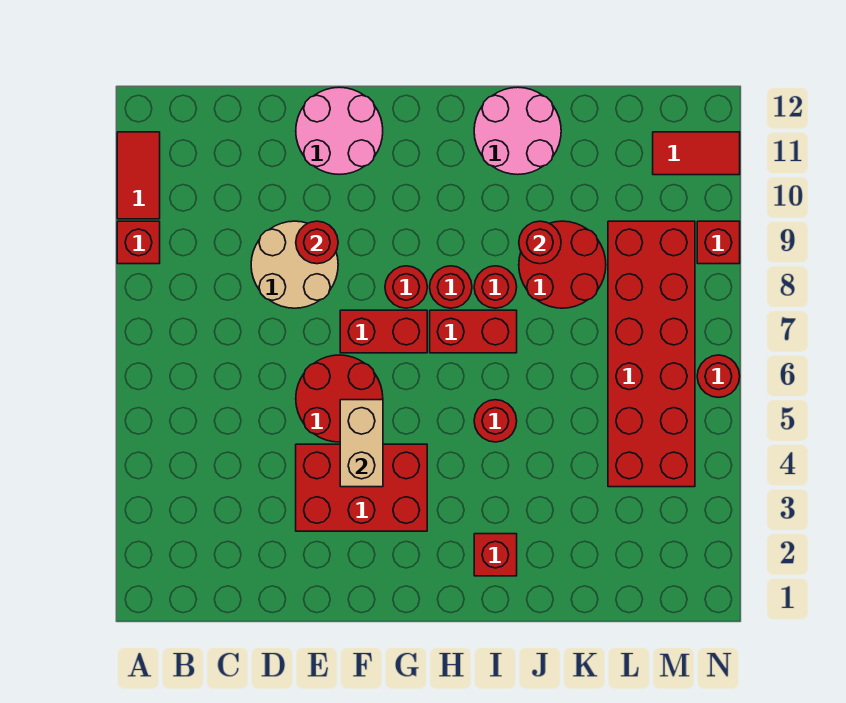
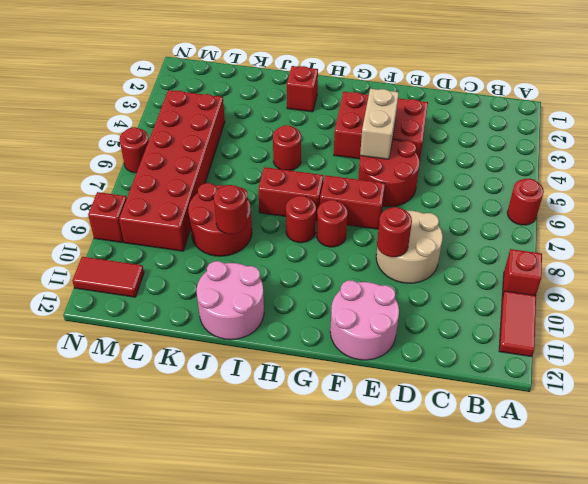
red round brick I8 level 1 -> red round brick A6 level 1

